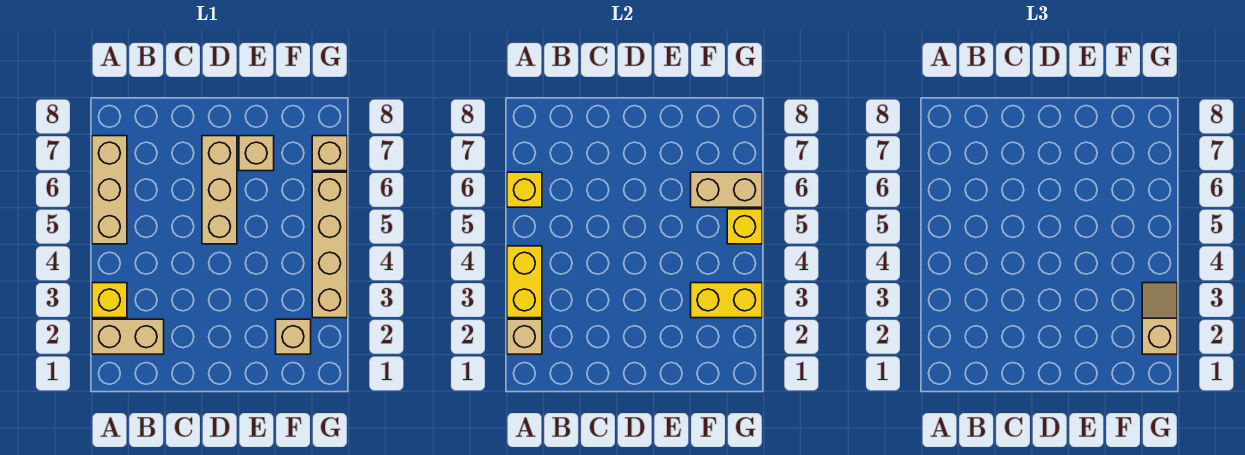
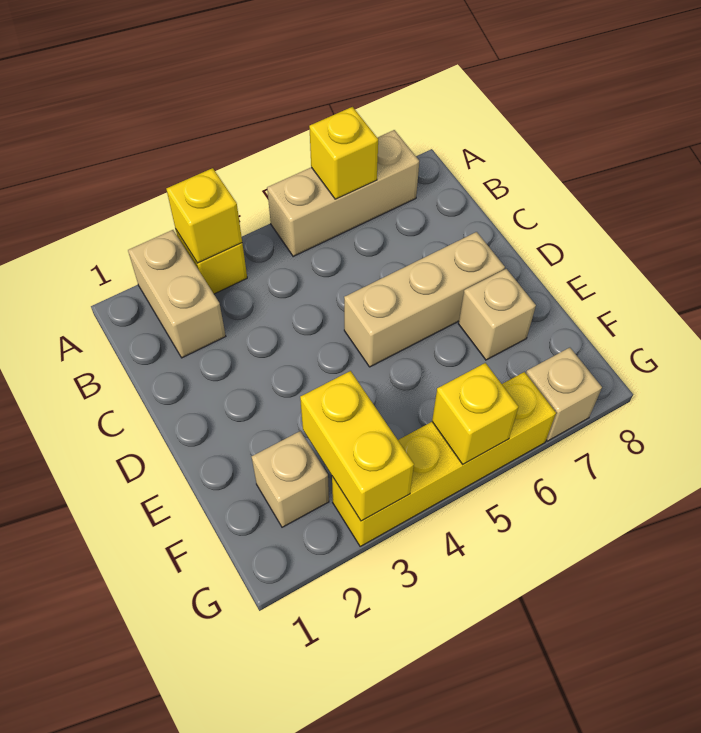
tan brick A2 level 2 -> none
yellow brick A3:A4 level 2 -> yellow brick A3 level 2
tan brick F6:G6 level 2 -> none
tan slope G2:G3 level 3 top 2 -> none
tan brick G3:G6 level 1 -> yellow brick G3:G6 level 1

